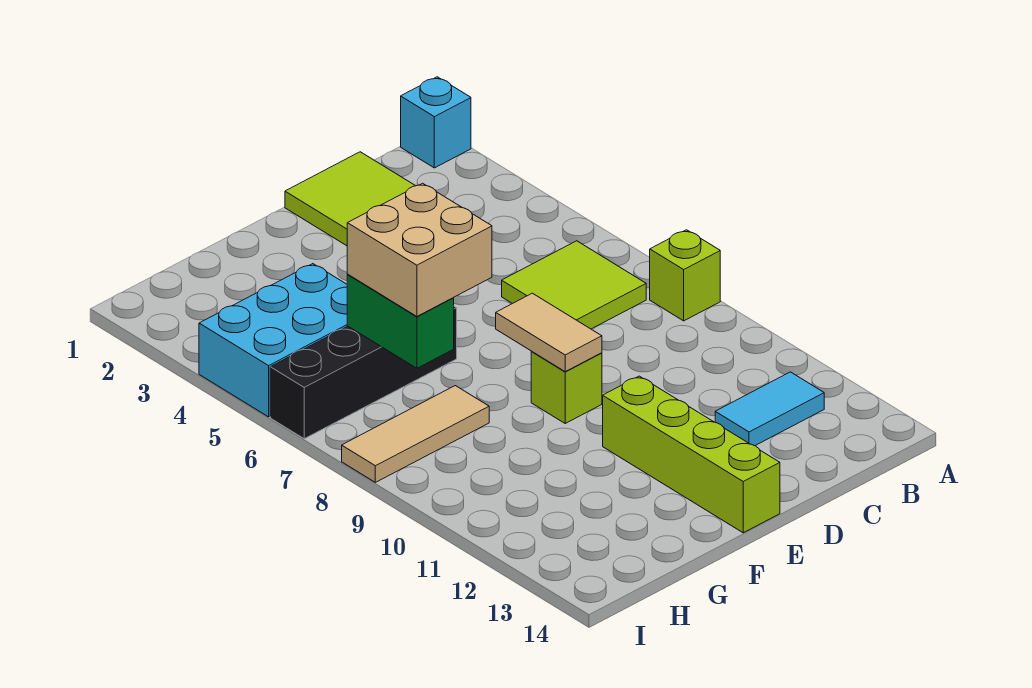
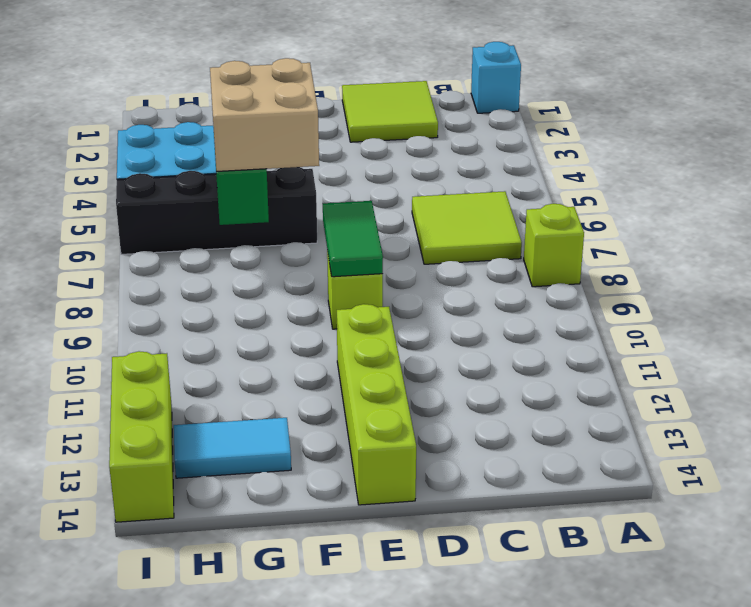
cyan tile B12:C12 level 1 -> cyan tile G13:H13 level 1
tan tile E8:E9 level 2 -> green tile E8:E9 level 2
tan tile G8:I8 level 1 -> none
none -> lime brick I12:I14 level 1

